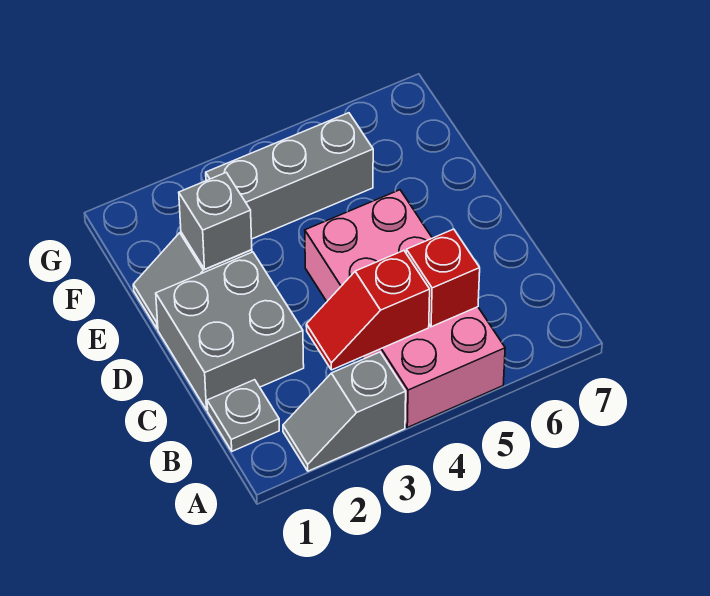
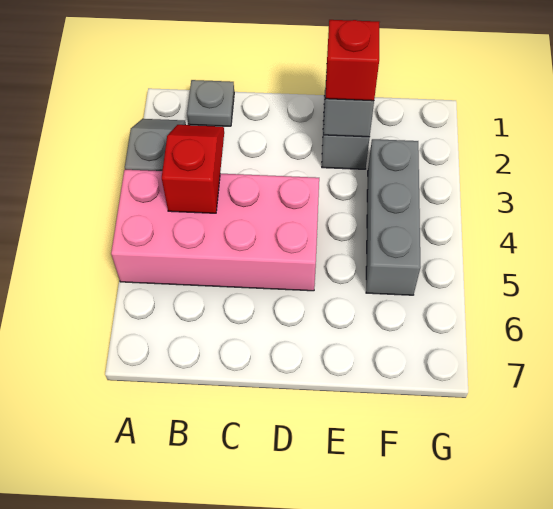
red brick B5 level 2 -> red brick E2 level 3
grey brick C1:D2 level 1 -> none

